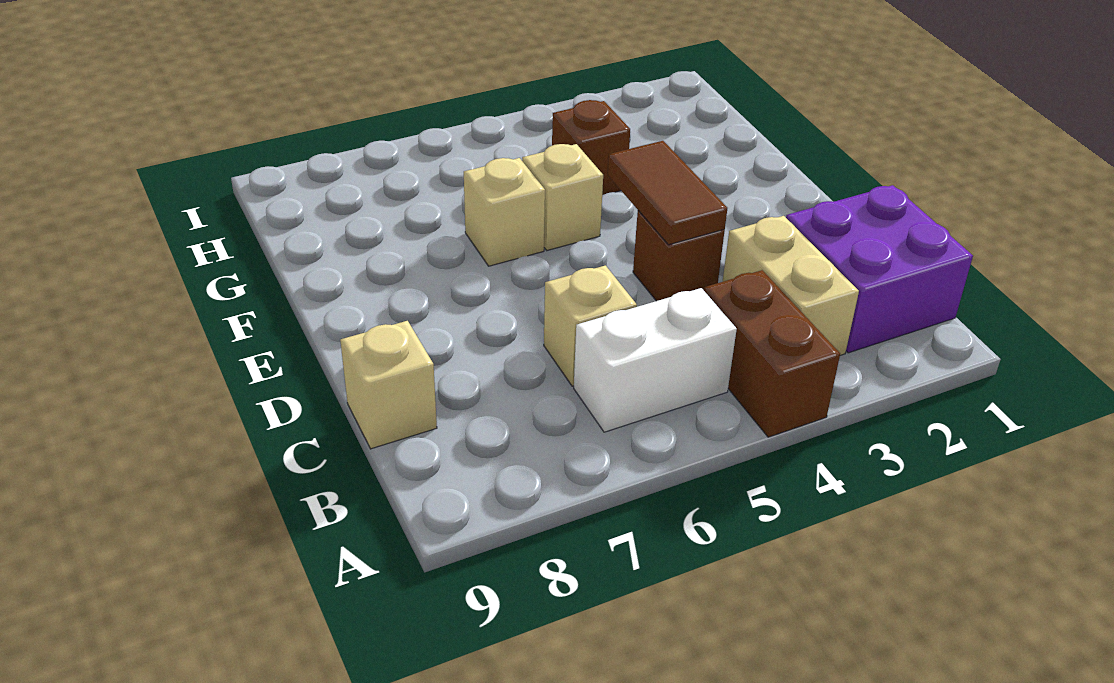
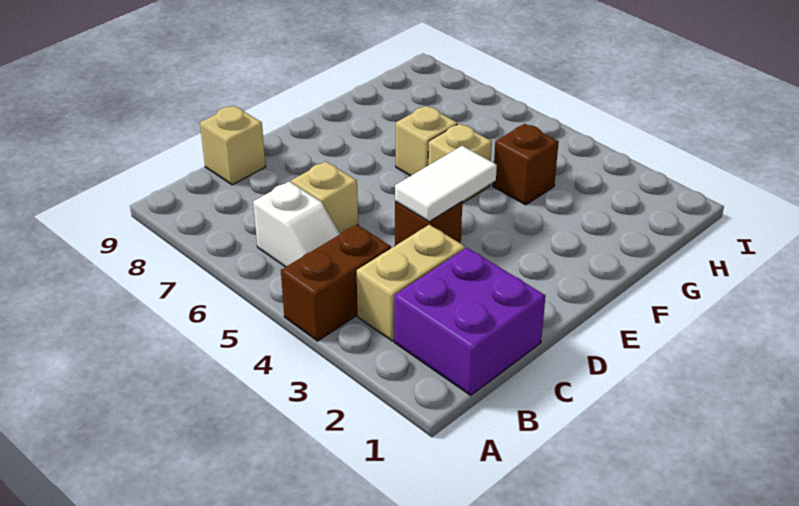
white brick B5:B6 level 1 -> white slope B5:B6 level 1 top 6
brown tile D4:E4 level 2 -> white tile D4:E4 level 2

